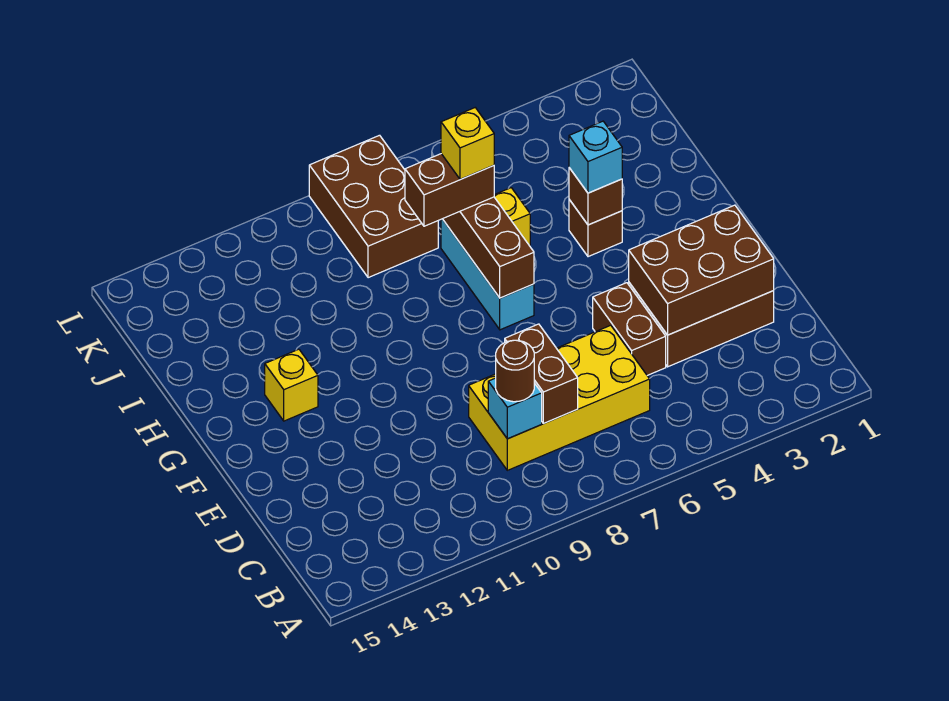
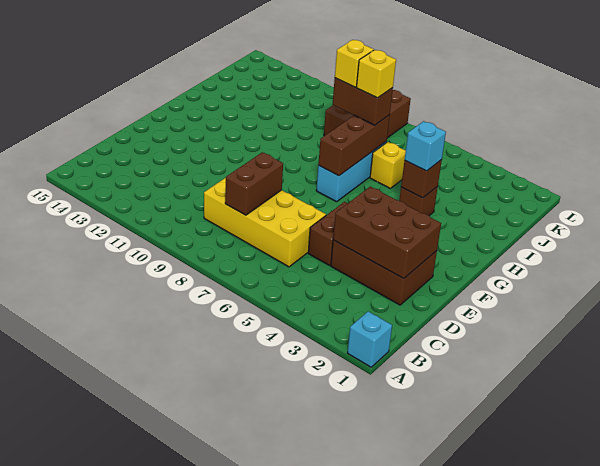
cyan brick C9 level 2 -> cyan brick A1 level 1
brown round brick C9 level 3 -> none
yellow brick G13 level 1 -> yellow brick I8 level 4

